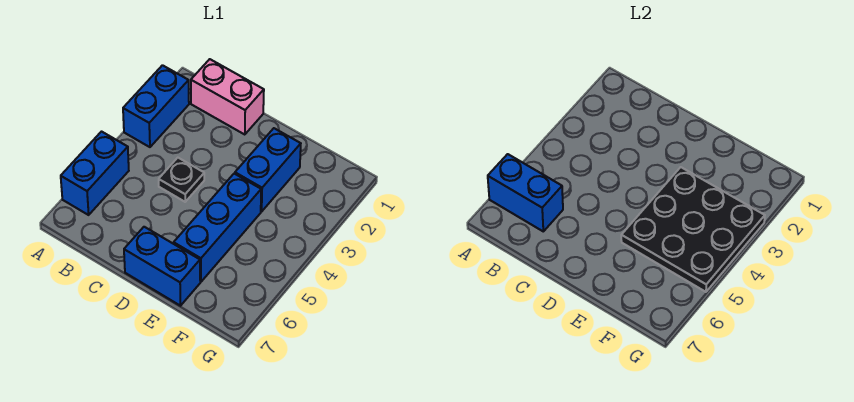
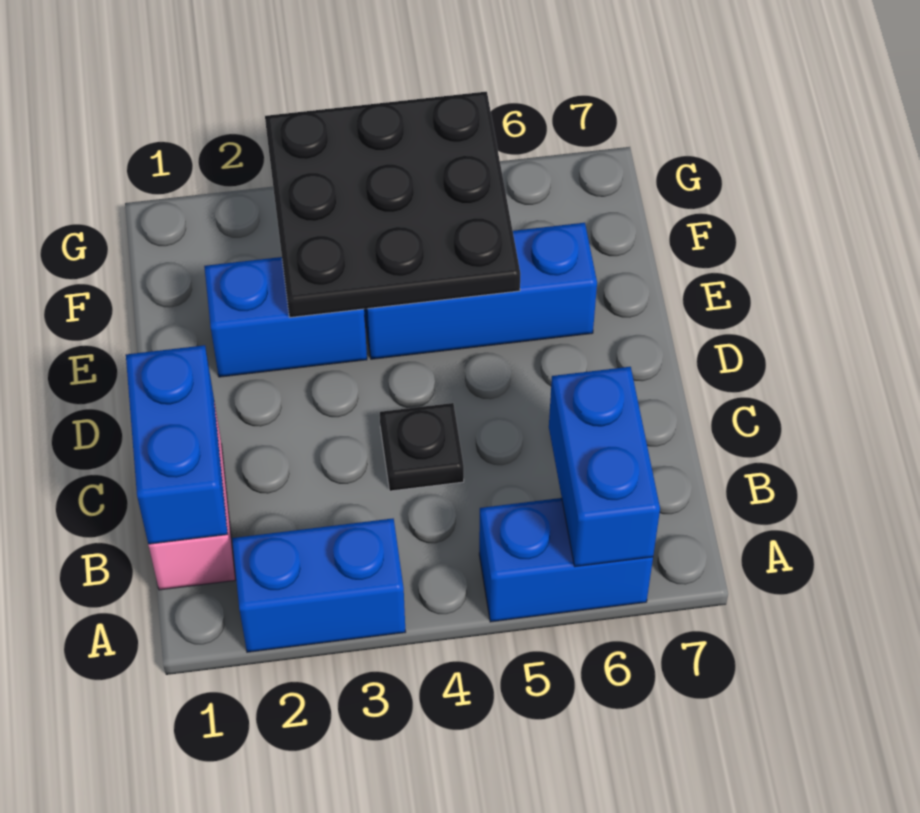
blue brick D7:E7 level 1 -> blue brick B1:C1 level 2

